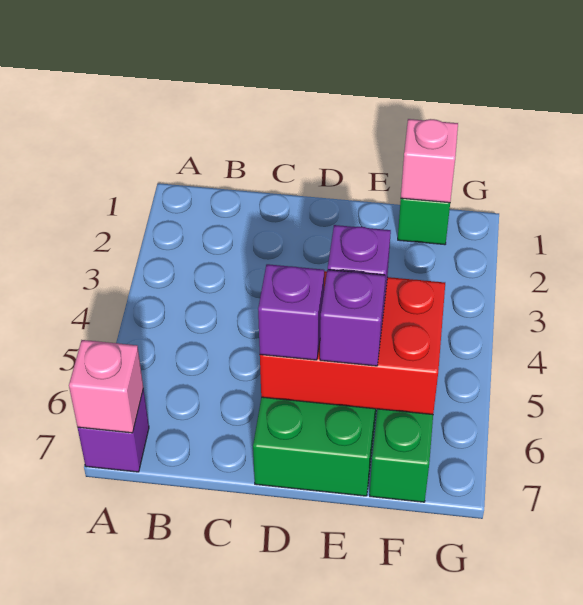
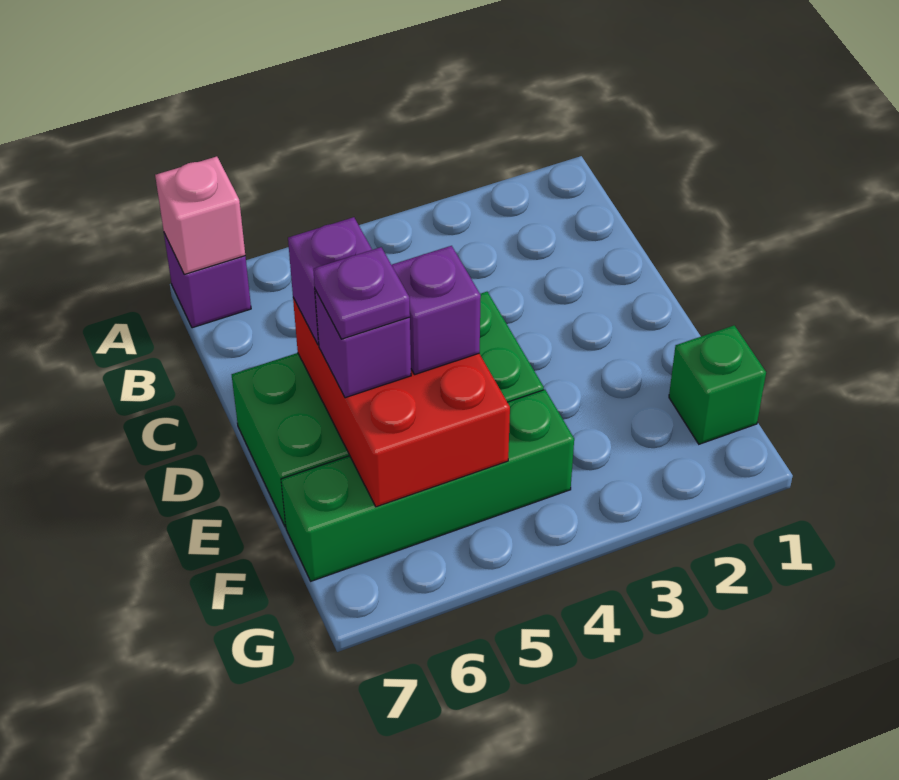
none -> purple plate E6 level 4
pink brick F1 level 2 -> none

